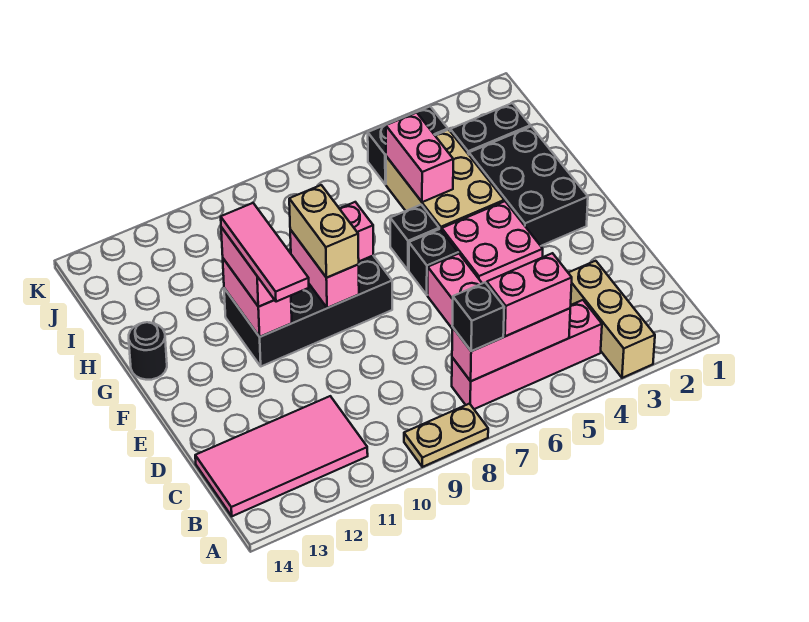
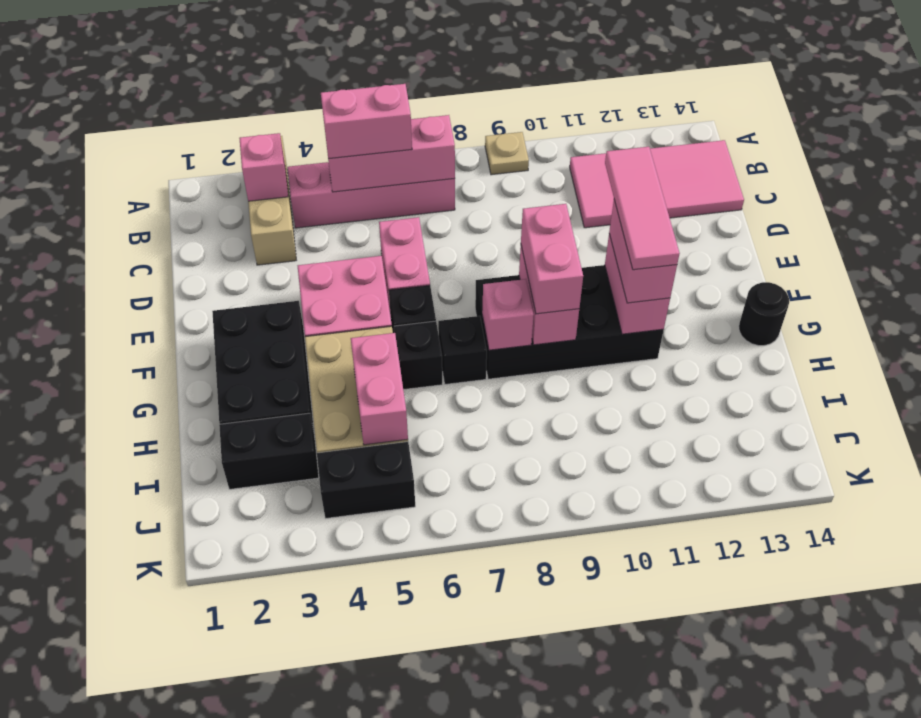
tan plate A8:A9 level 1 -> tan plate A9 level 1
none -> pink brick B3 level 2
black brick B7 level 3 -> black brick G7 level 1
tan brick F9:G9 level 3 -> pink brick F9:G9 level 3

